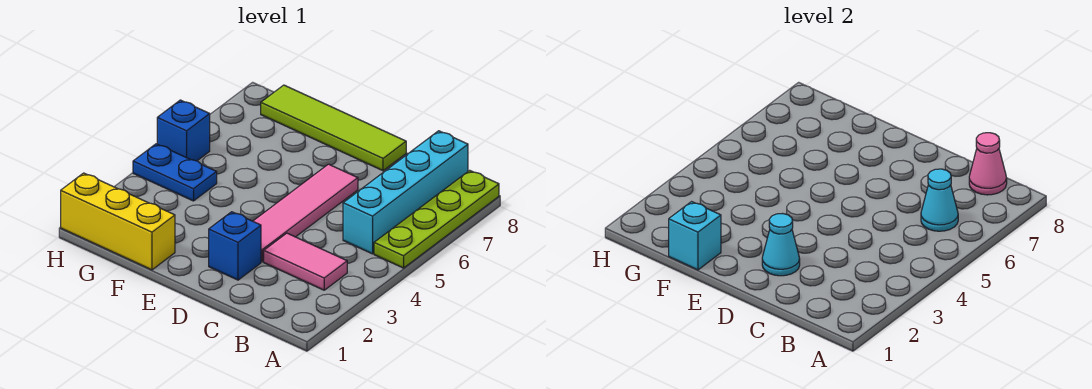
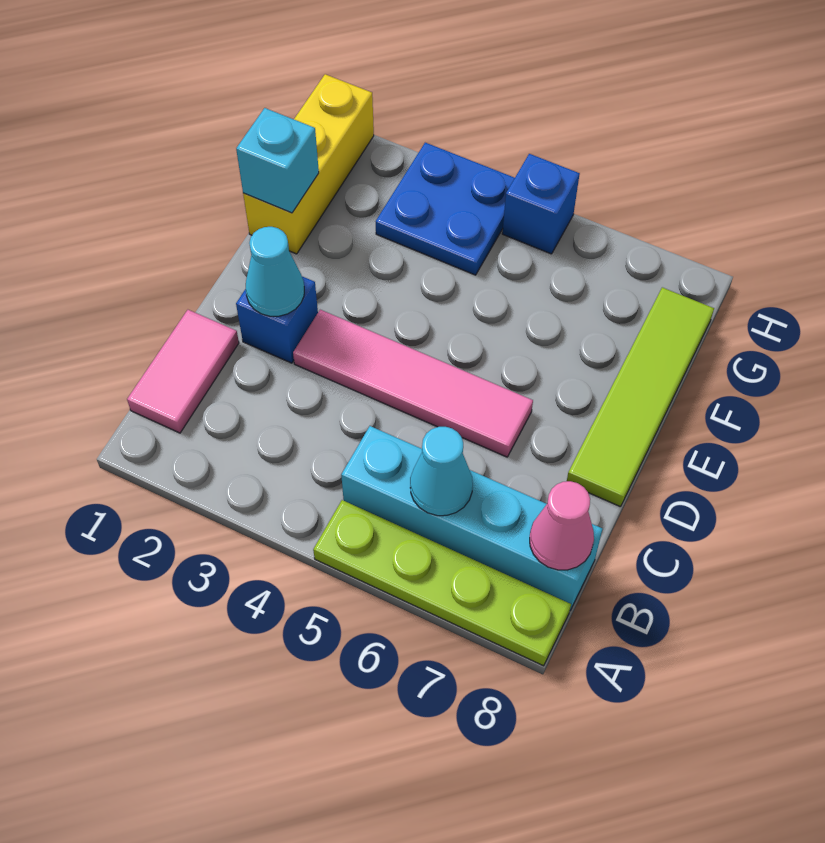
pink tile B3:C3 level 1 -> pink tile B1:C1 level 1
blue plate G4:H4 level 1 -> blue plate G3:H4 level 1

